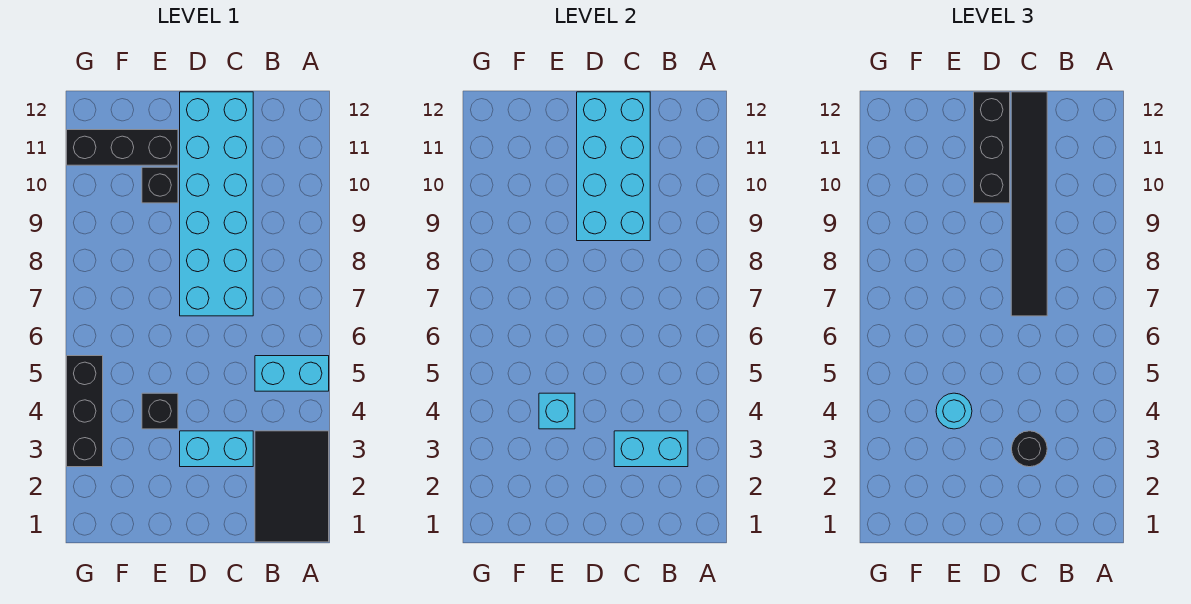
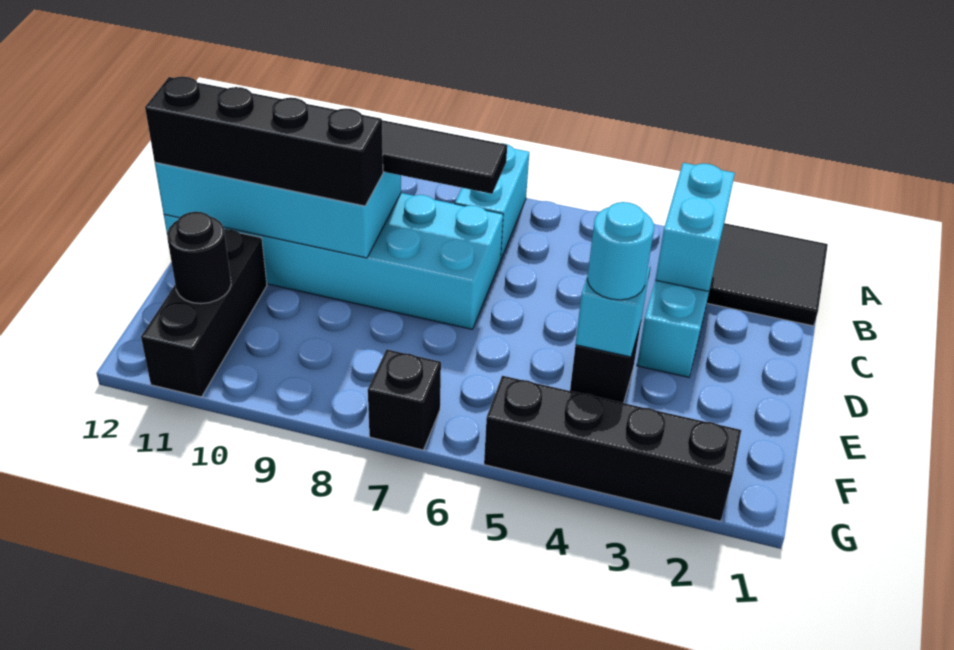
cyan brick A5:B5 level 1 -> cyan brick A7:B7 level 1
black round brick C3 level 3 -> black round brick F11 level 2
black brick D10:D12 level 3 -> black brick D9:D12 level 3
black brick E10 level 1 -> black brick G7 level 1
black brick G3:G5 level 1 -> black brick G2:G5 level 1

